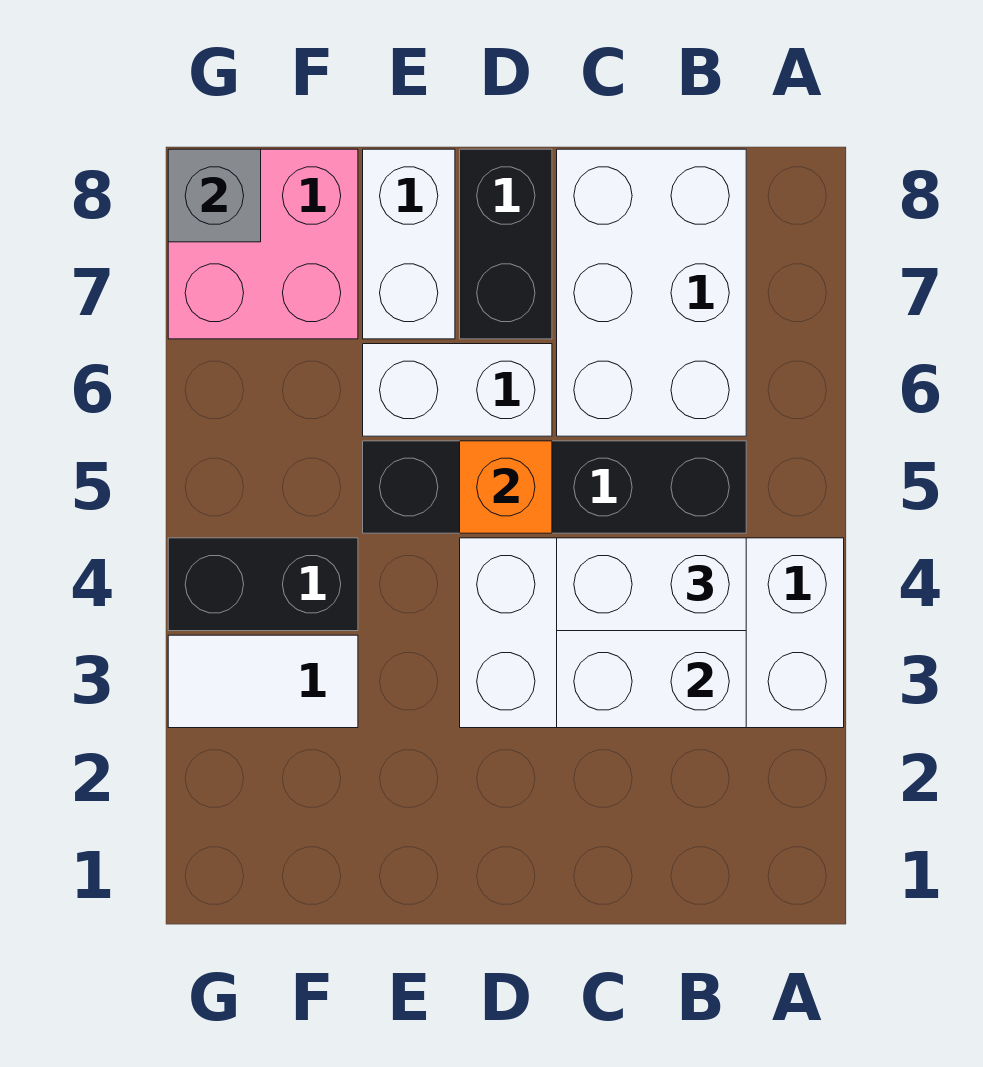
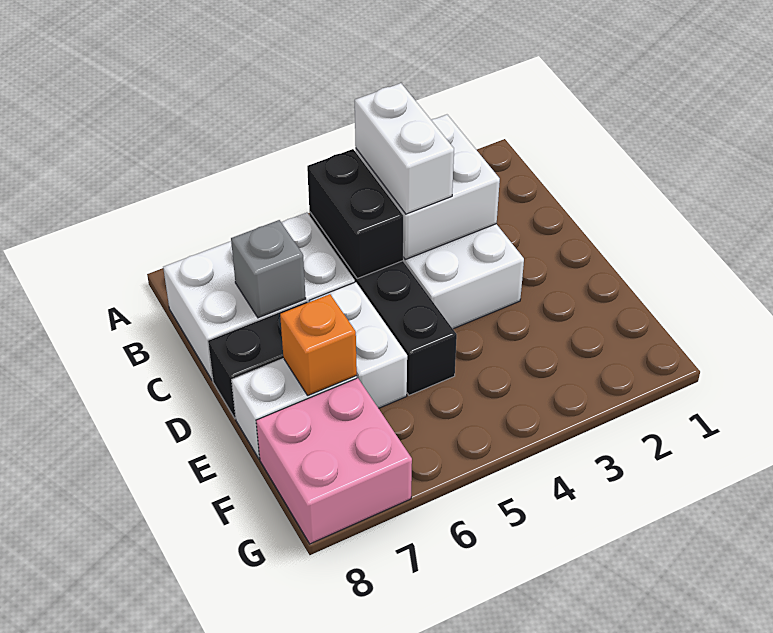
orange brick D5 level 2 -> orange brick E7 level 2
white tile F3:G3 level 1 -> none
black brick F4:G4 level 1 -> black brick B5:C5 level 2
grey brick G8 level 2 -> grey brick C7 level 2

